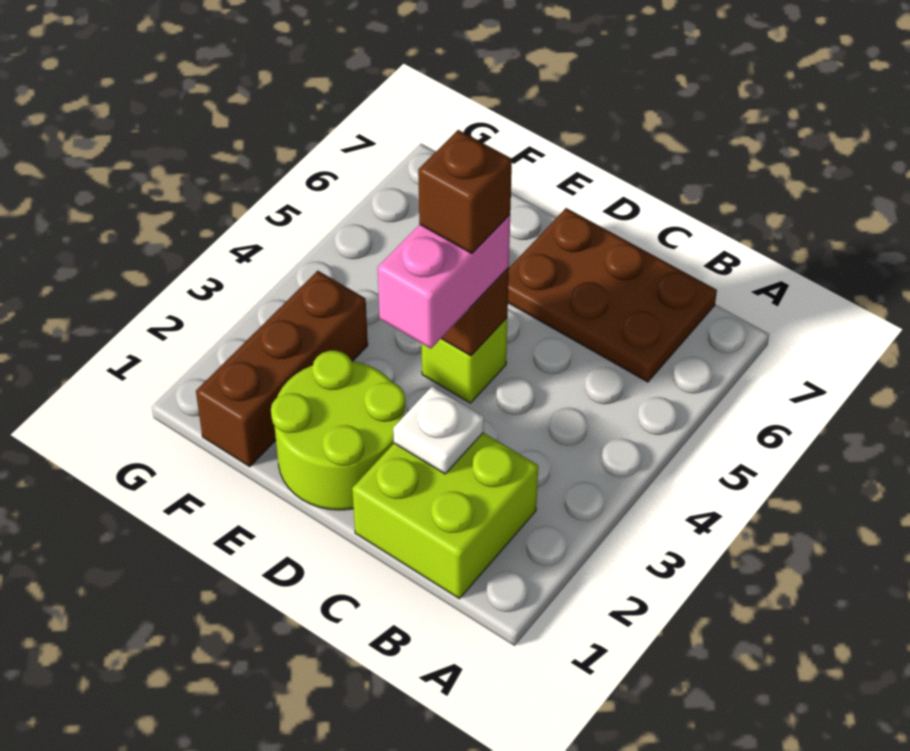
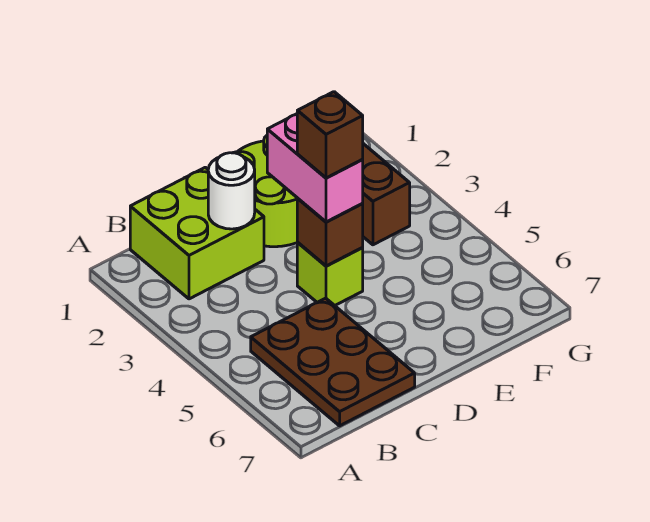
brown plate B6:D7 level 1 -> brown plate B5:C7 level 1
white plate C2 level 2 -> white round brick C2 level 2

